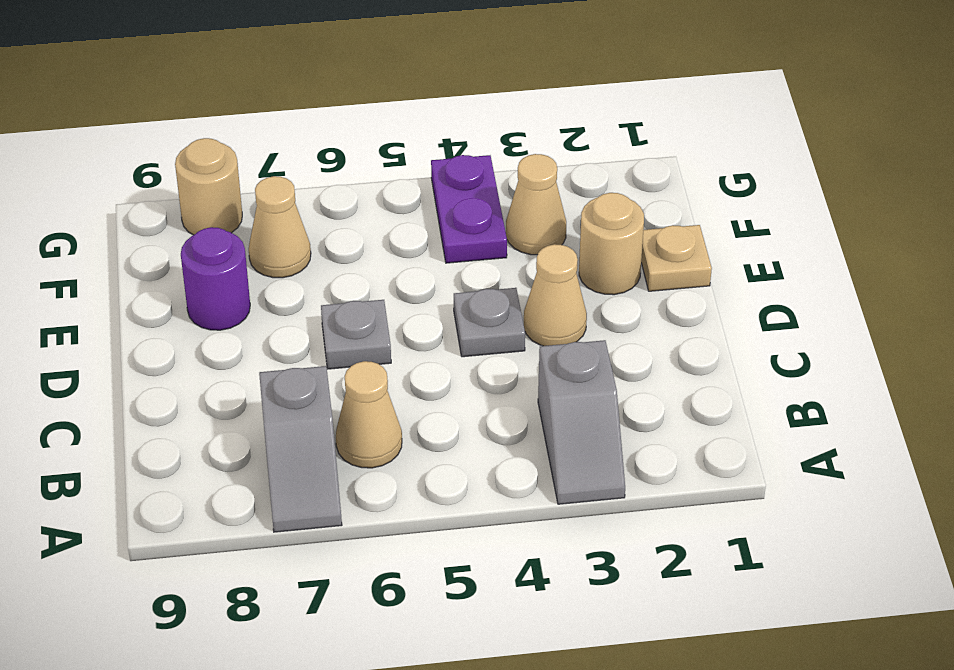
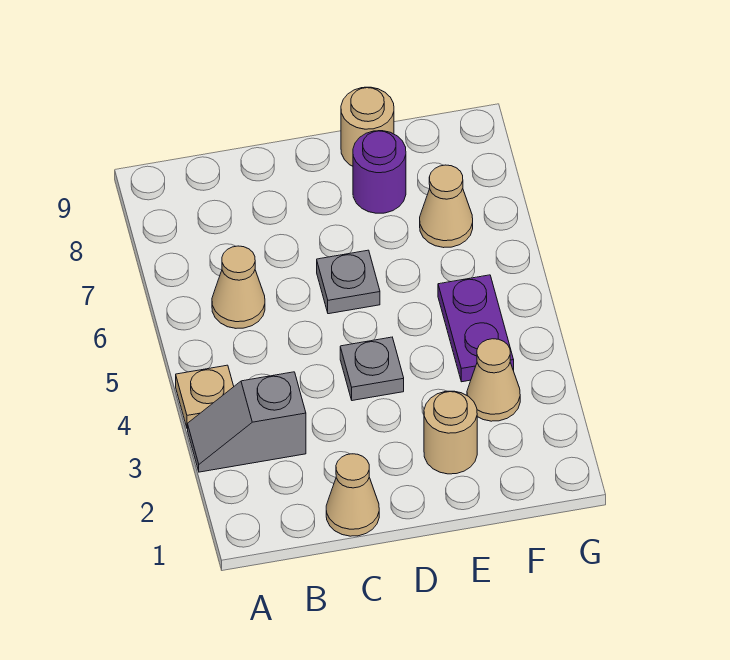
grey slope A7:B7 level 1 top B -> none
tan cone D3 level 1 -> tan cone C1 level 1
tan plate E1 level 1 -> tan plate A4 level 1
purple plate F4:G4 level 1 -> purple plate F4:F5 level 1
tan round brick G8 level 1 -> tan round brick E9 level 1

